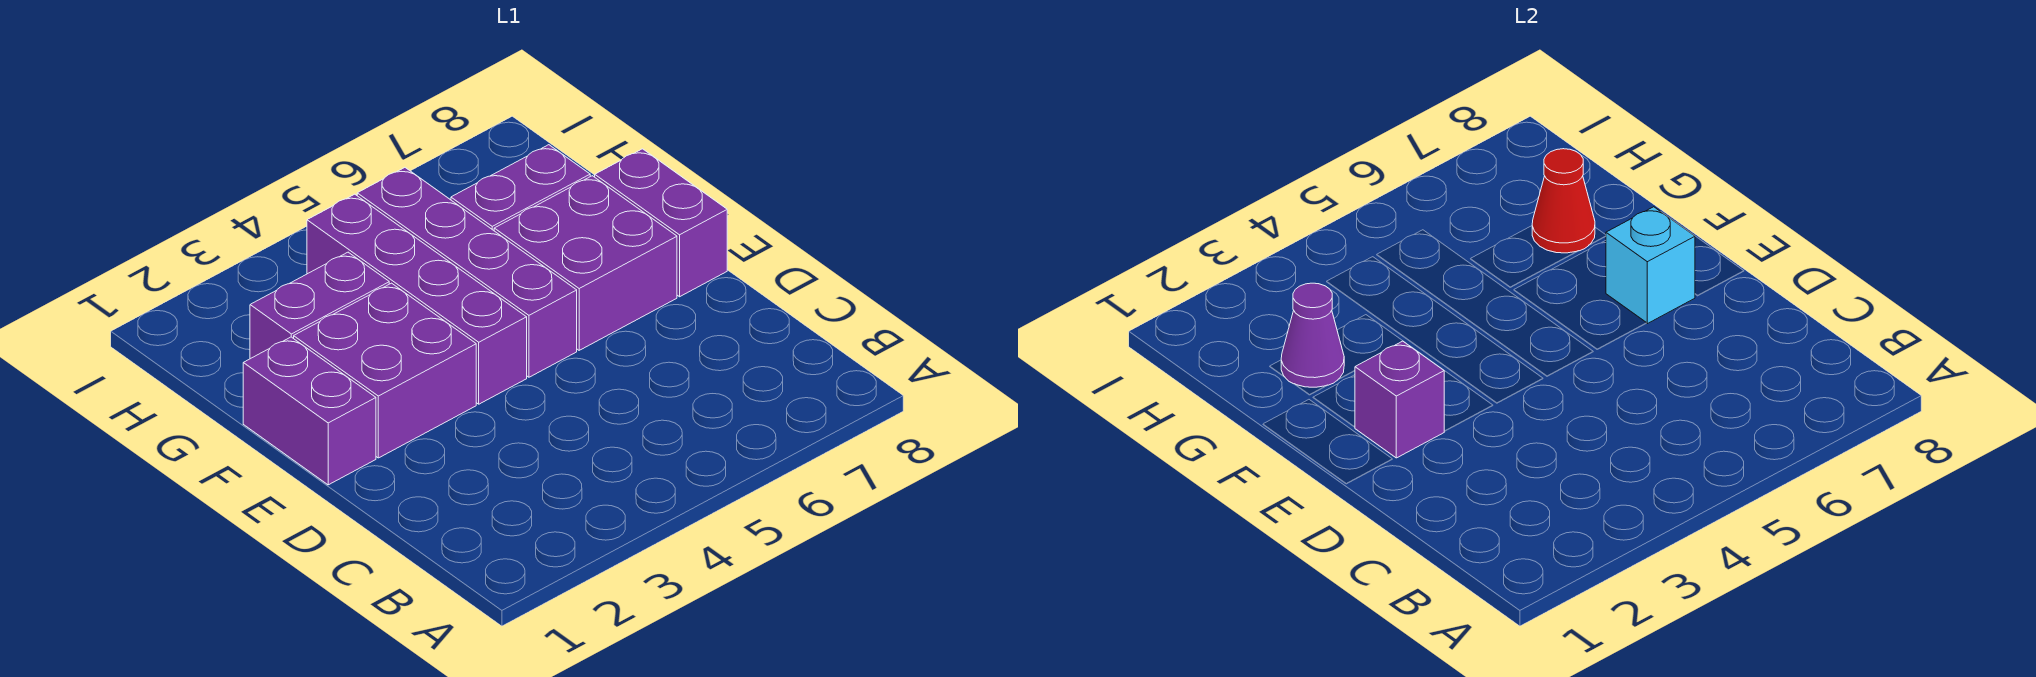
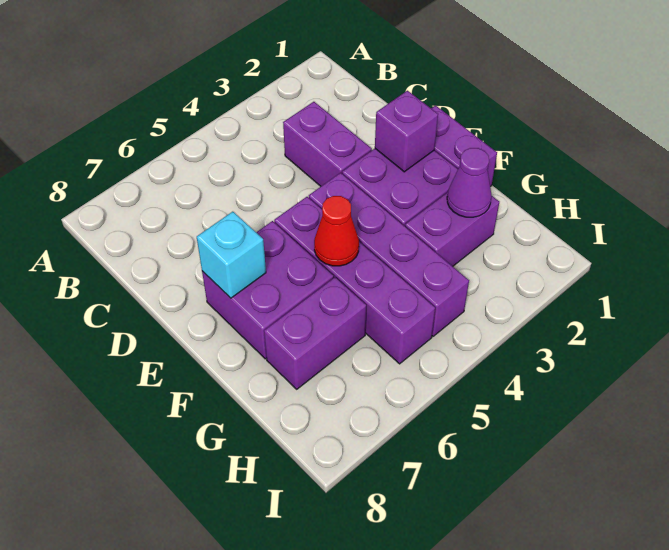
purple brick E8:F8 level 1 -> purple brick C3:D3 level 1
red cone G7 level 2 -> red cone F5 level 2

